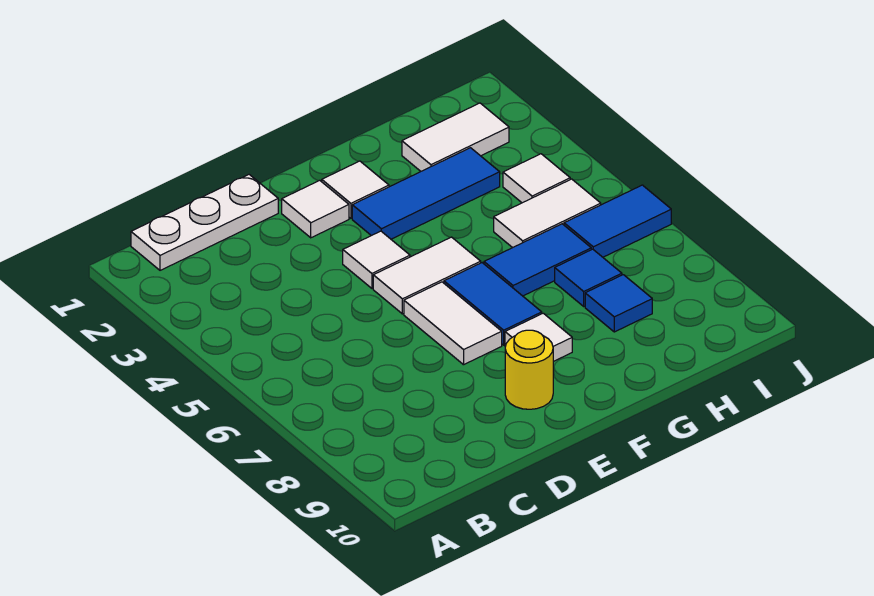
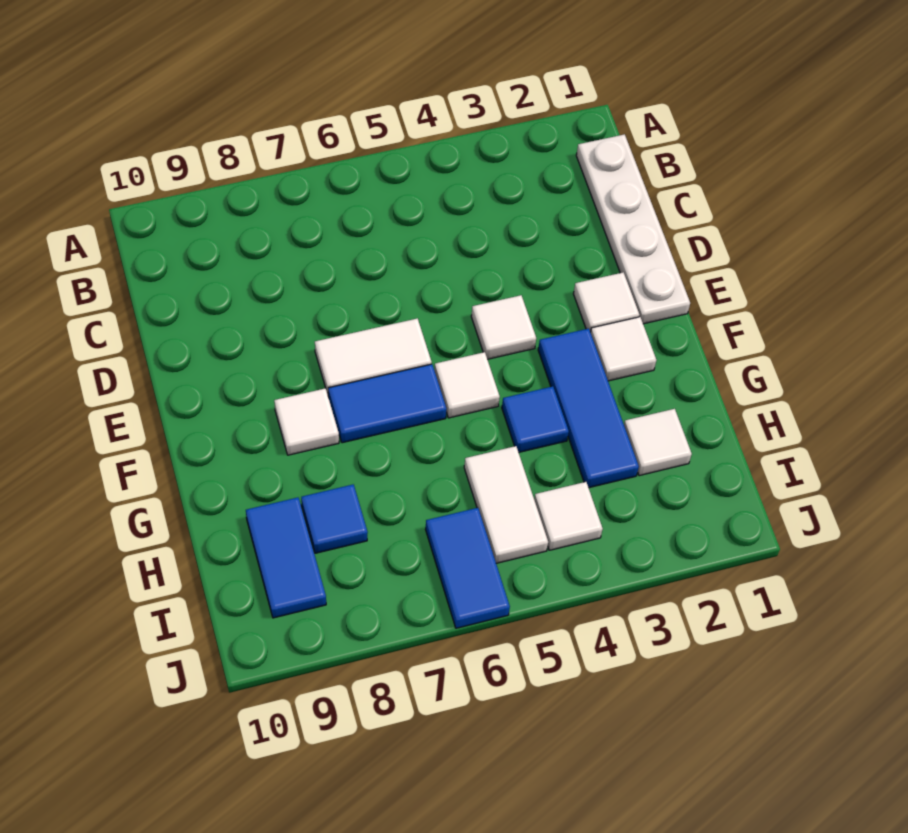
white plate B1:D1 level 1 -> white plate B1:E1 level 1
white tile E5:F5 level 1 -> white tile F5 level 1
yellow round brick E9 level 1 -> none
blue tile G6:H6 level 1 -> blue tile H9:I9 level 1
white tile H2:I2 level 1 -> white tile H2 level 1
blue tile H7 level 1 -> blue tile G4 level 1

